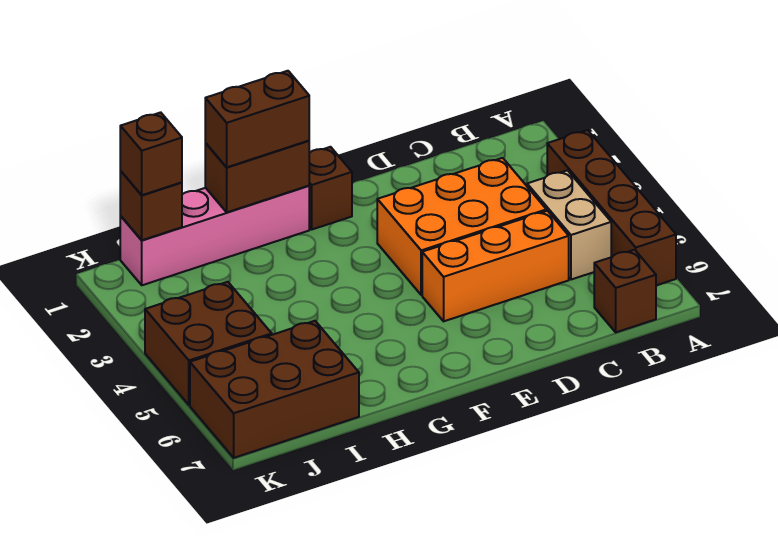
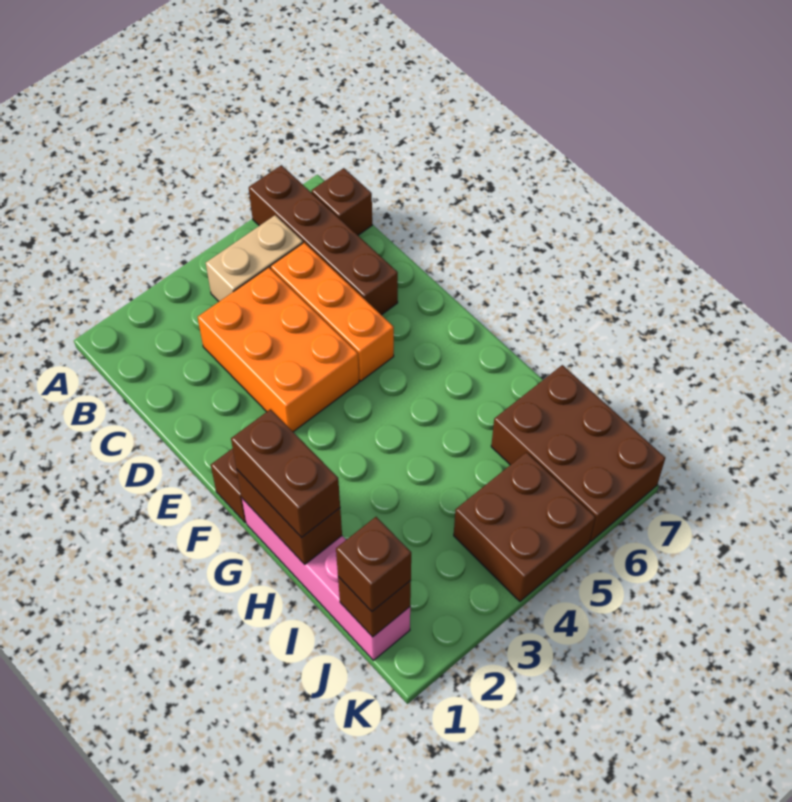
brown brick A3:A6 level 1 -> brown brick A6:D6 level 1

